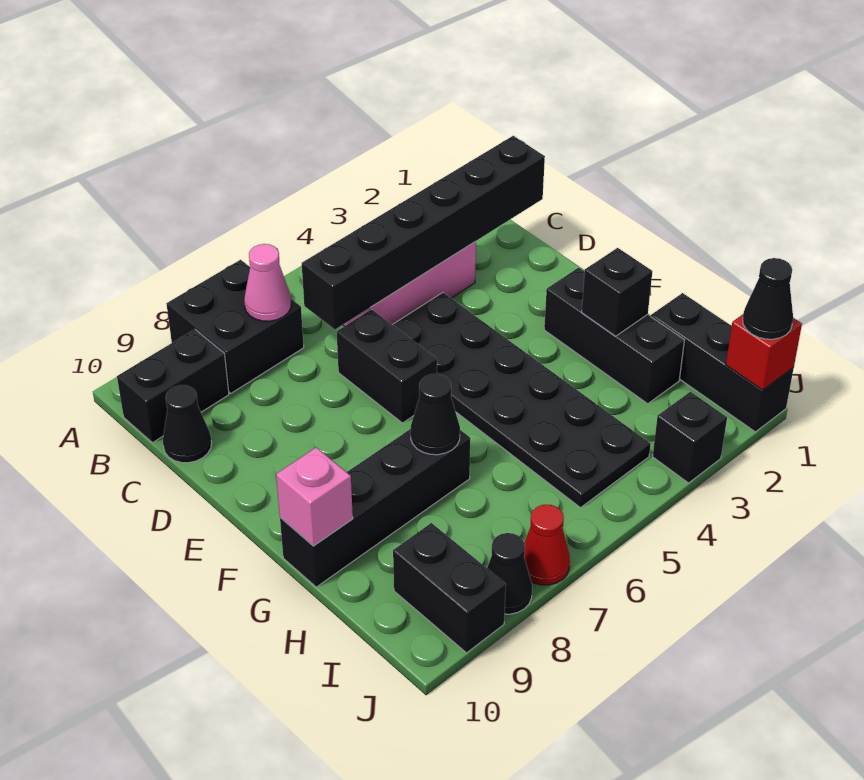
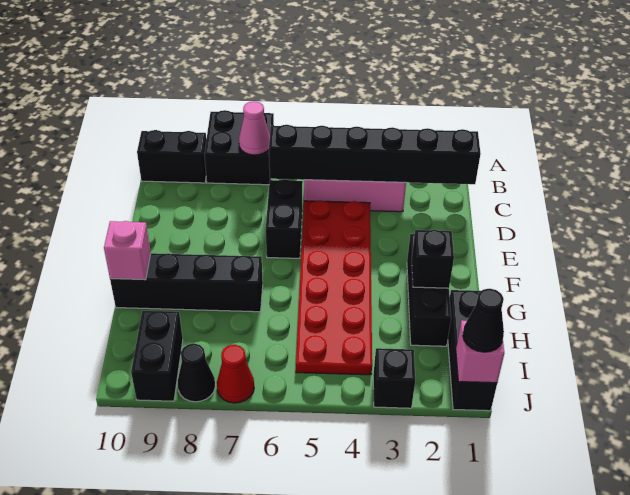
black cone C10 level 1 -> none
black plate D4:I5 level 1 -> red plate D4:I5 level 1
black cone G7 level 2 -> none
red brick J1 level 2 -> pink brick J1 level 2

